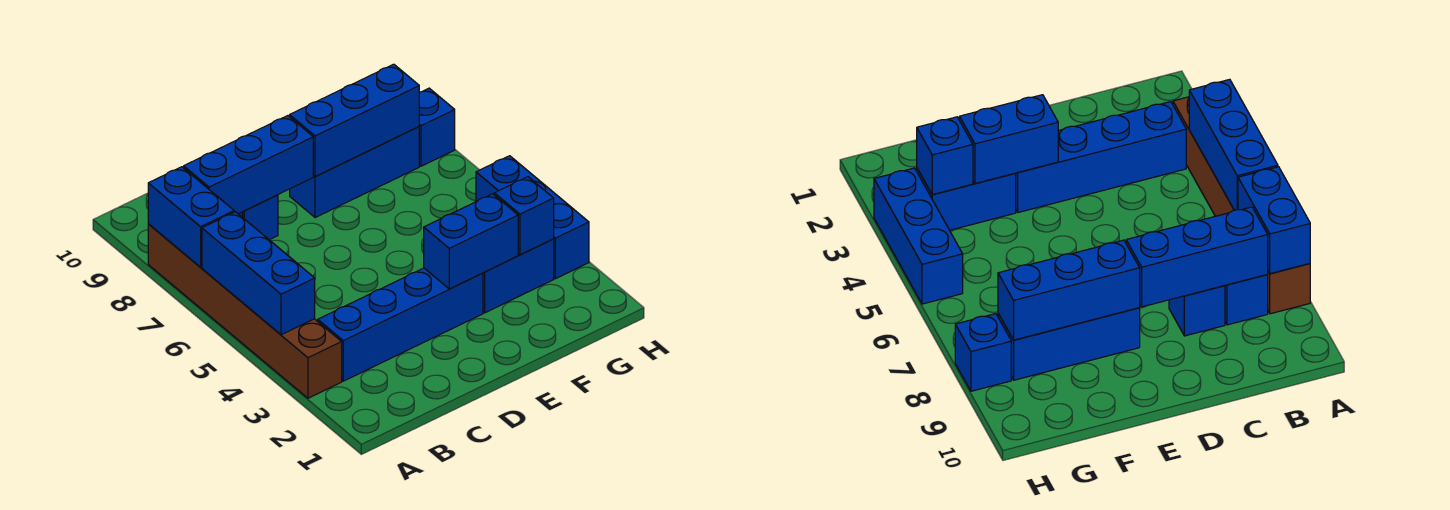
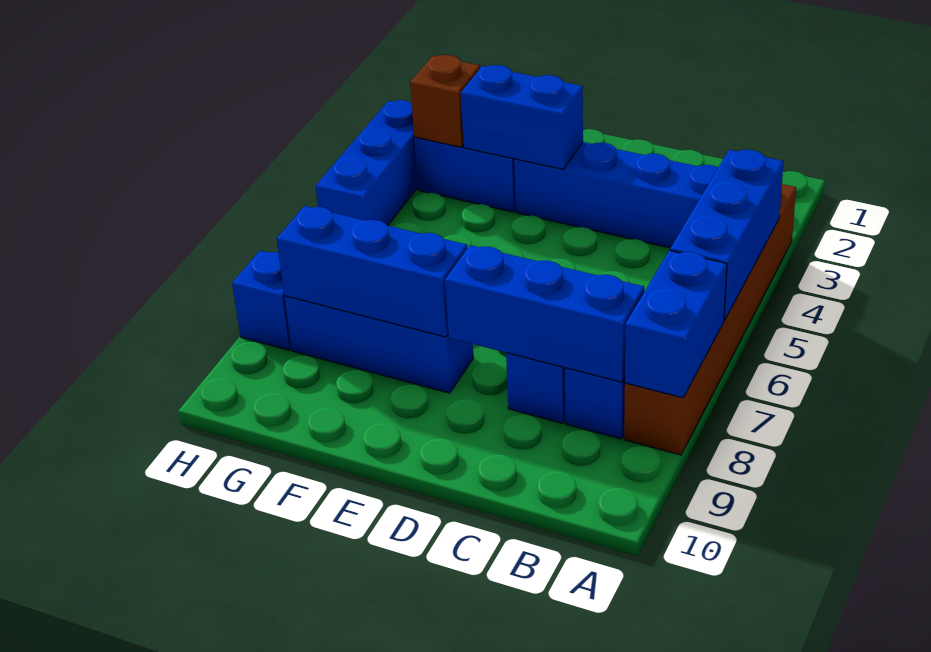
blue brick G3 level 2 -> brown brick G3 level 2

